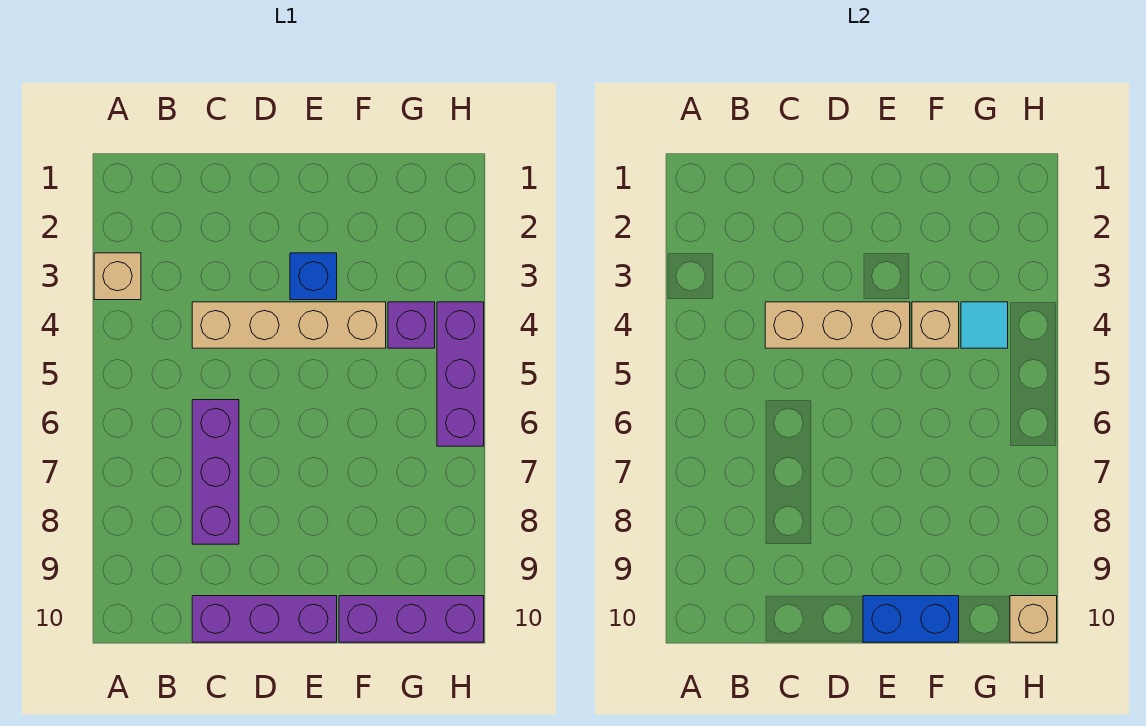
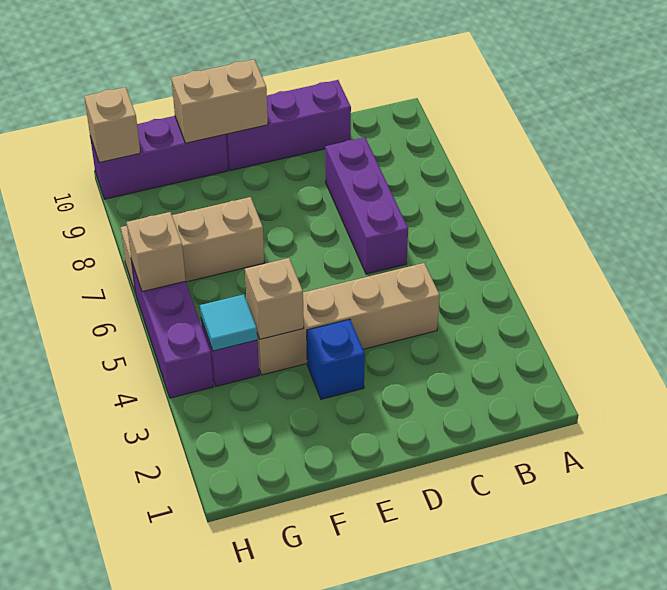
tan brick A3 level 1 -> tan brick H6 level 2
tan brick C4:E4 level 2 -> tan brick F7:H7 level 1
blue brick E10:F10 level 2 -> tan brick E10:F10 level 2

